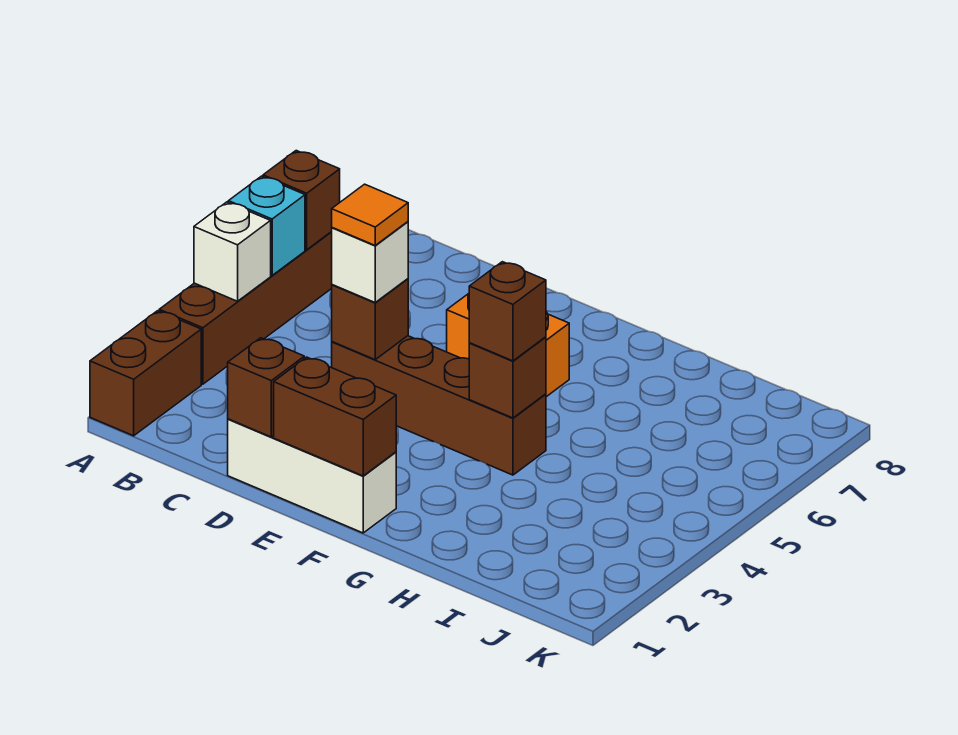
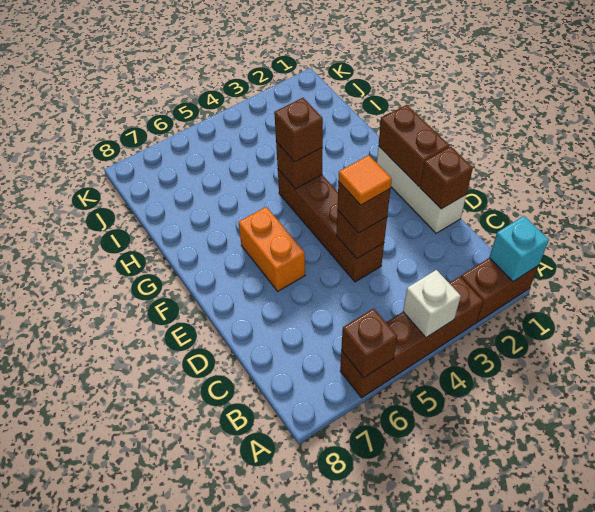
cyan brick A5 level 2 -> cyan brick A1 level 2
white brick D4 level 3 -> brown brick D4 level 3

